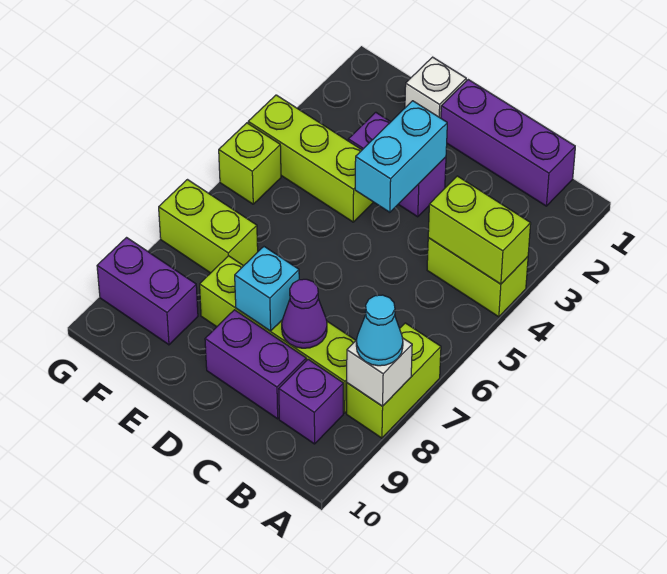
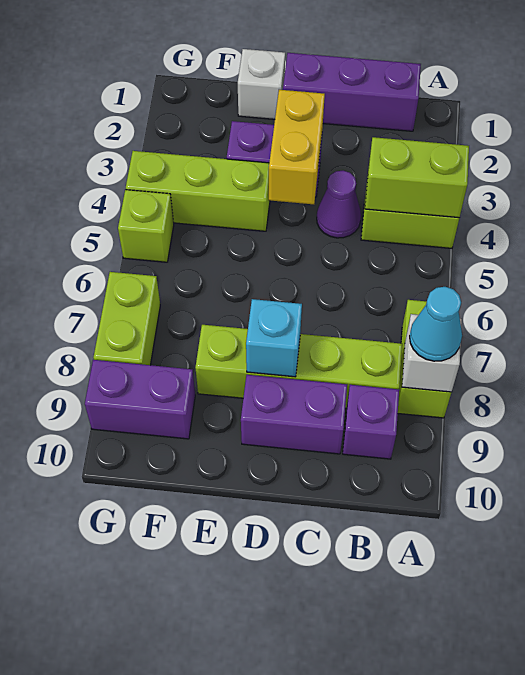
purple cone C8 level 2 -> purple cone C4 level 1
cyan brick D3:D4 level 2 -> yellow brick D3:D4 level 2
lime brick F7:G7 level 1 -> lime brick G7:G8 level 1

